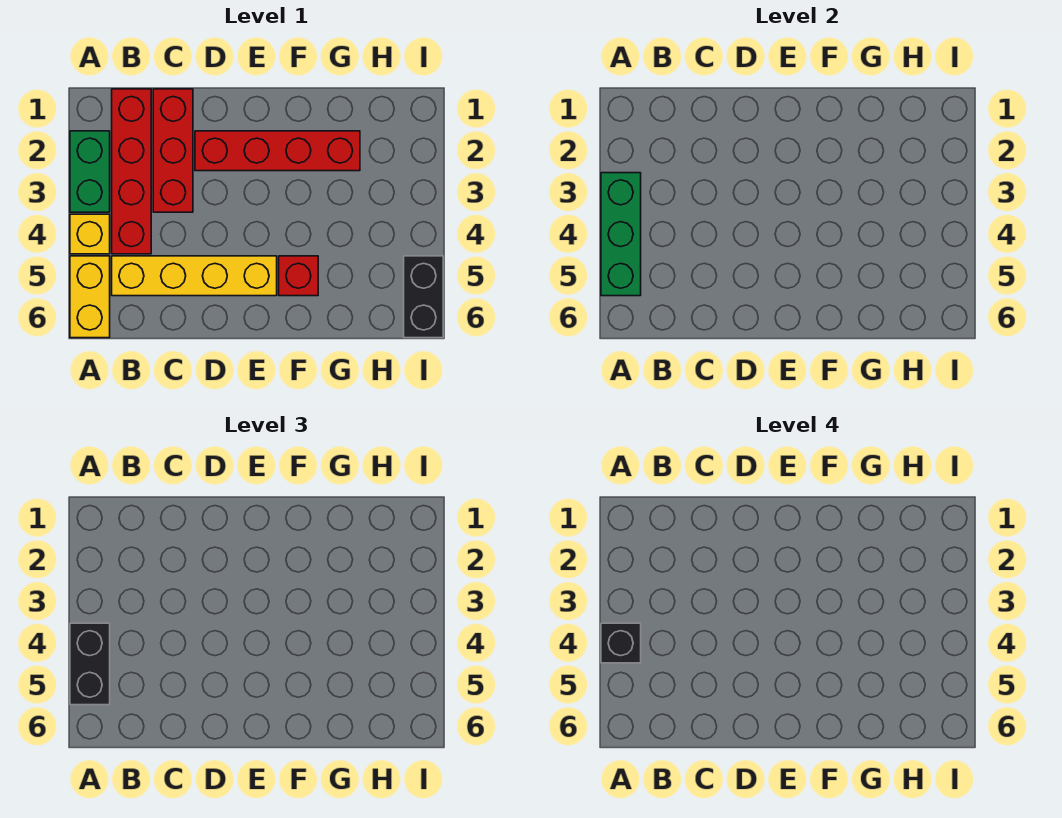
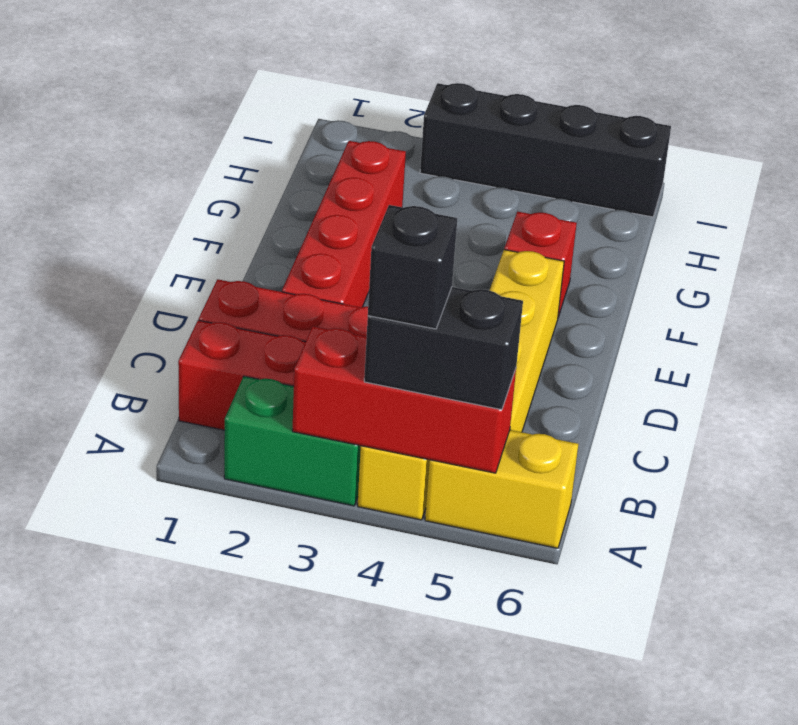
green brick A3:A5 level 2 -> red brick A3:A5 level 2
black brick I5:I6 level 1 -> black brick I3:I6 level 1

